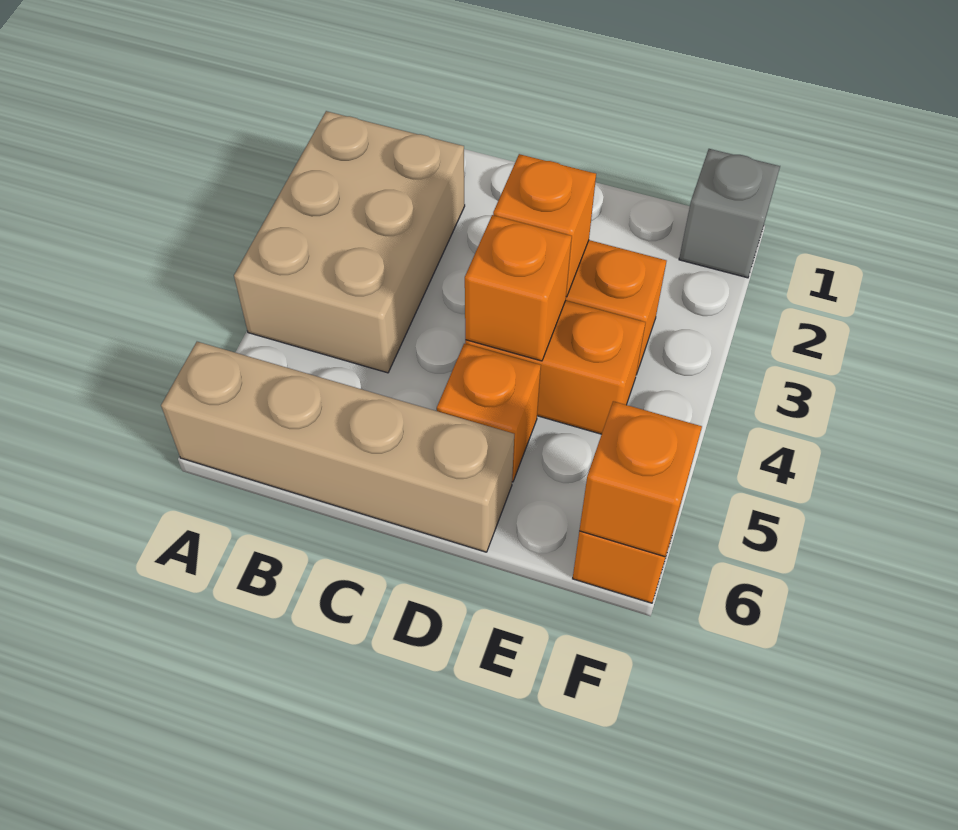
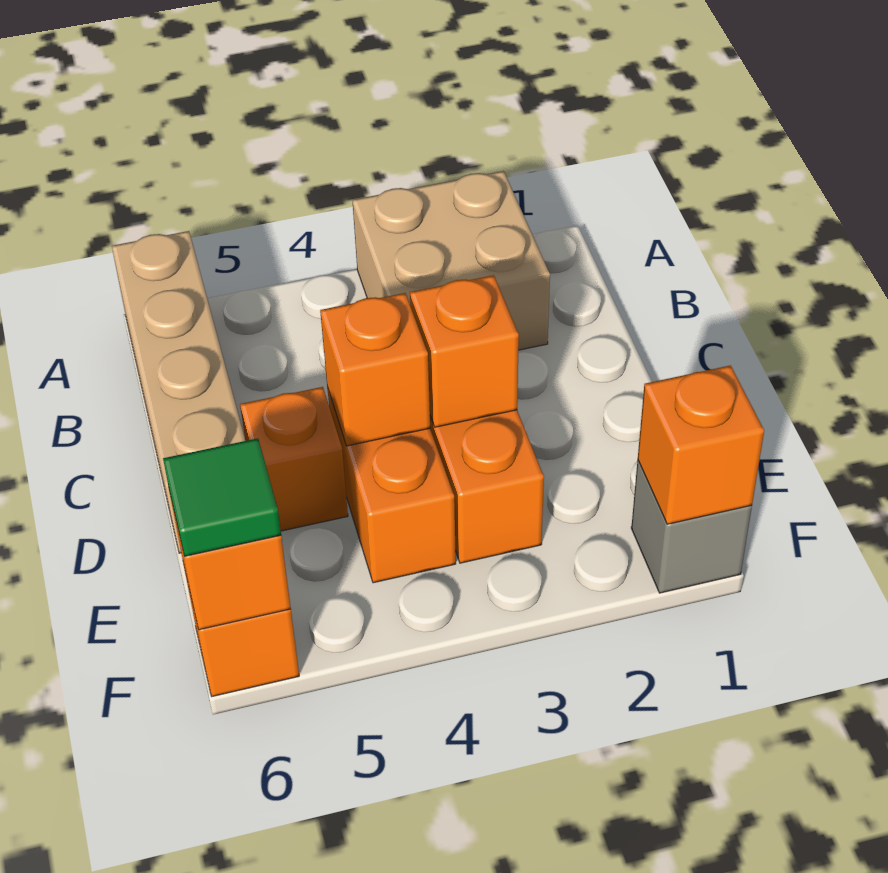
tan brick A2:B4 level 1 -> tan brick A2:B3 level 1
none -> orange brick F1 level 2
none -> green tile F6 level 3

